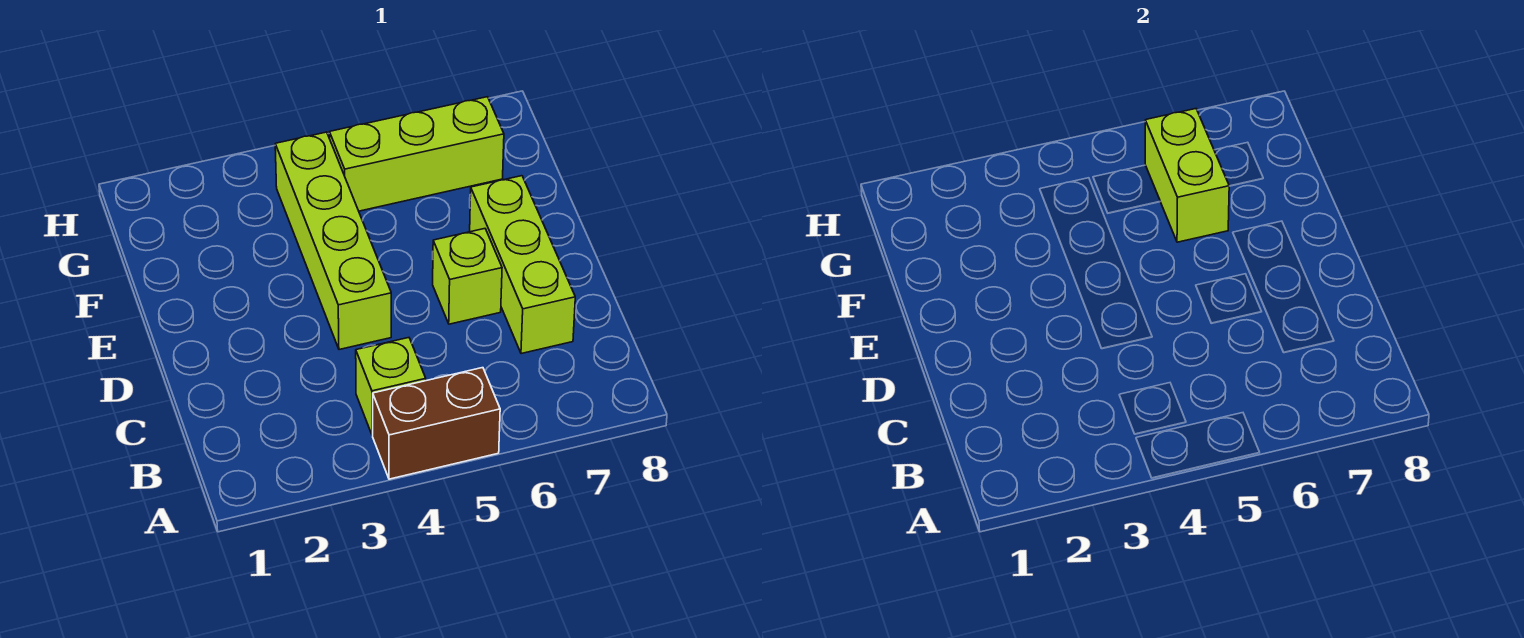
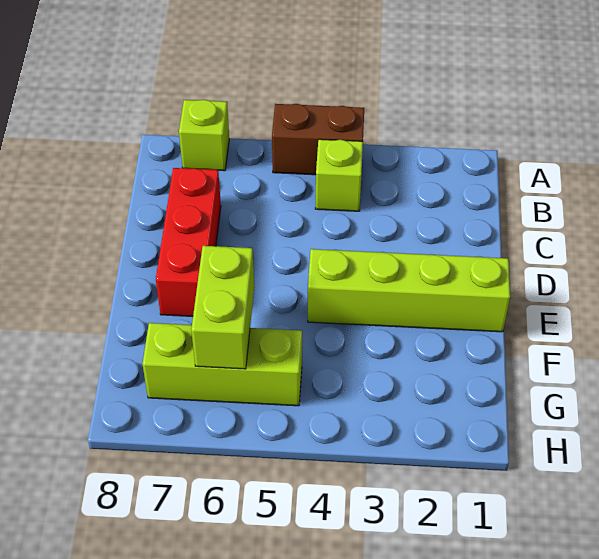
lime brick C7:E7 level 1 -> red brick C7:E7 level 1
lime brick D4:G4 level 1 -> lime brick E1:E4 level 1
lime brick D6 level 1 -> lime brick A7 level 1

